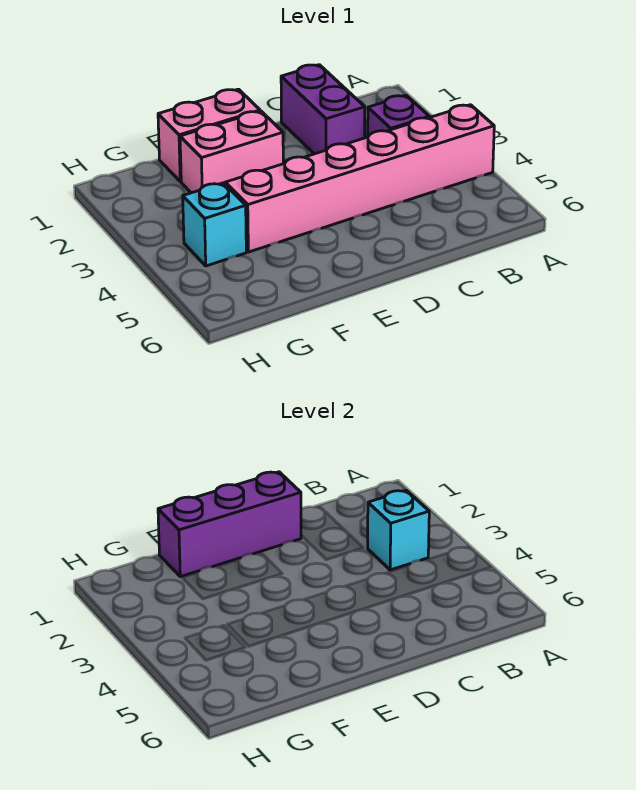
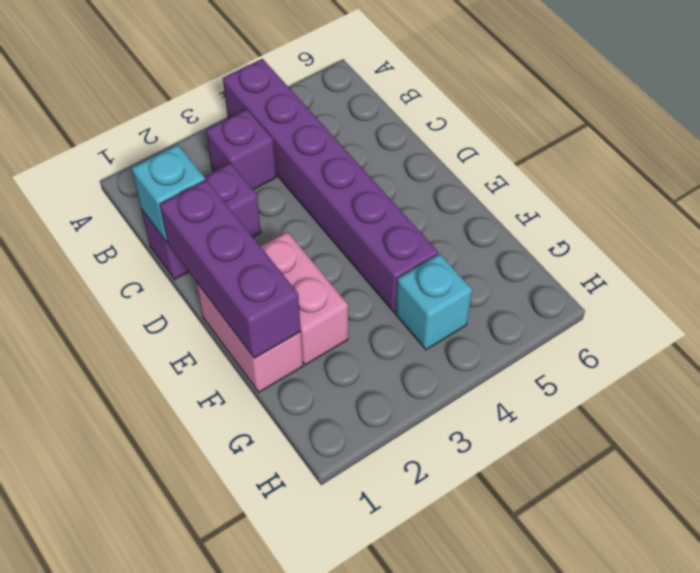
pink brick A4:F4 level 1 -> purple brick A4:F4 level 1
cyan brick B3 level 2 -> cyan brick C1 level 2

